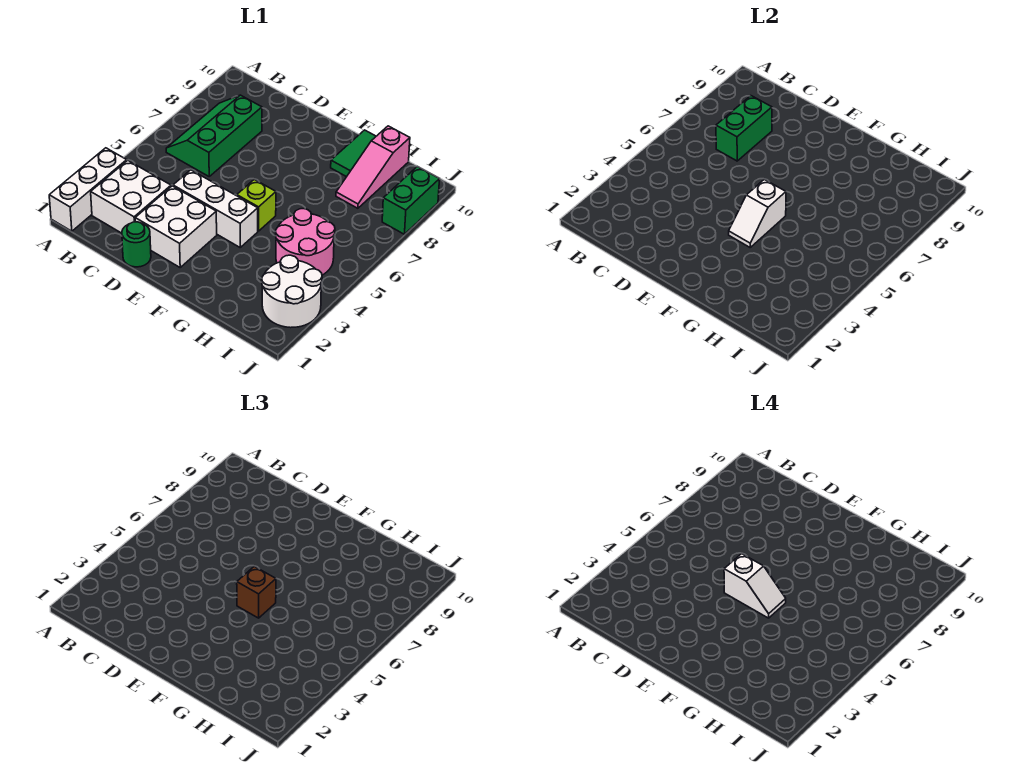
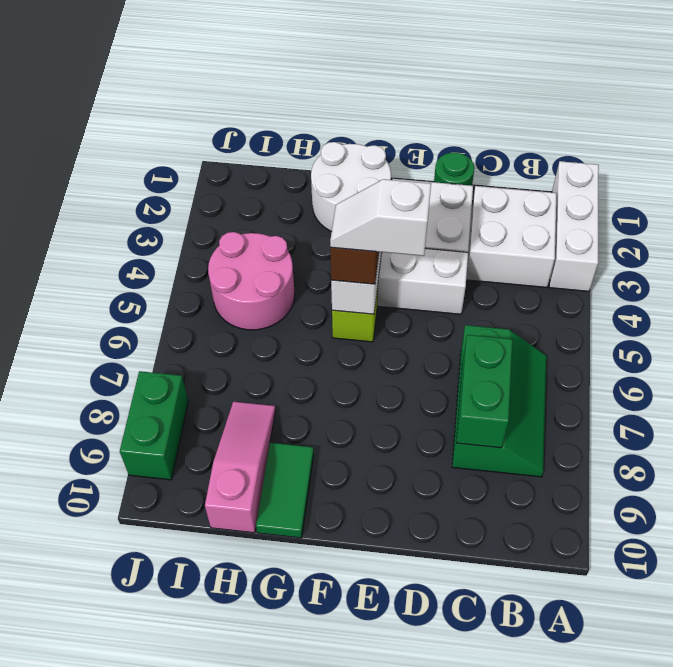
white round brick I2:J3 level 1 -> white round brick F1:G2 level 1

